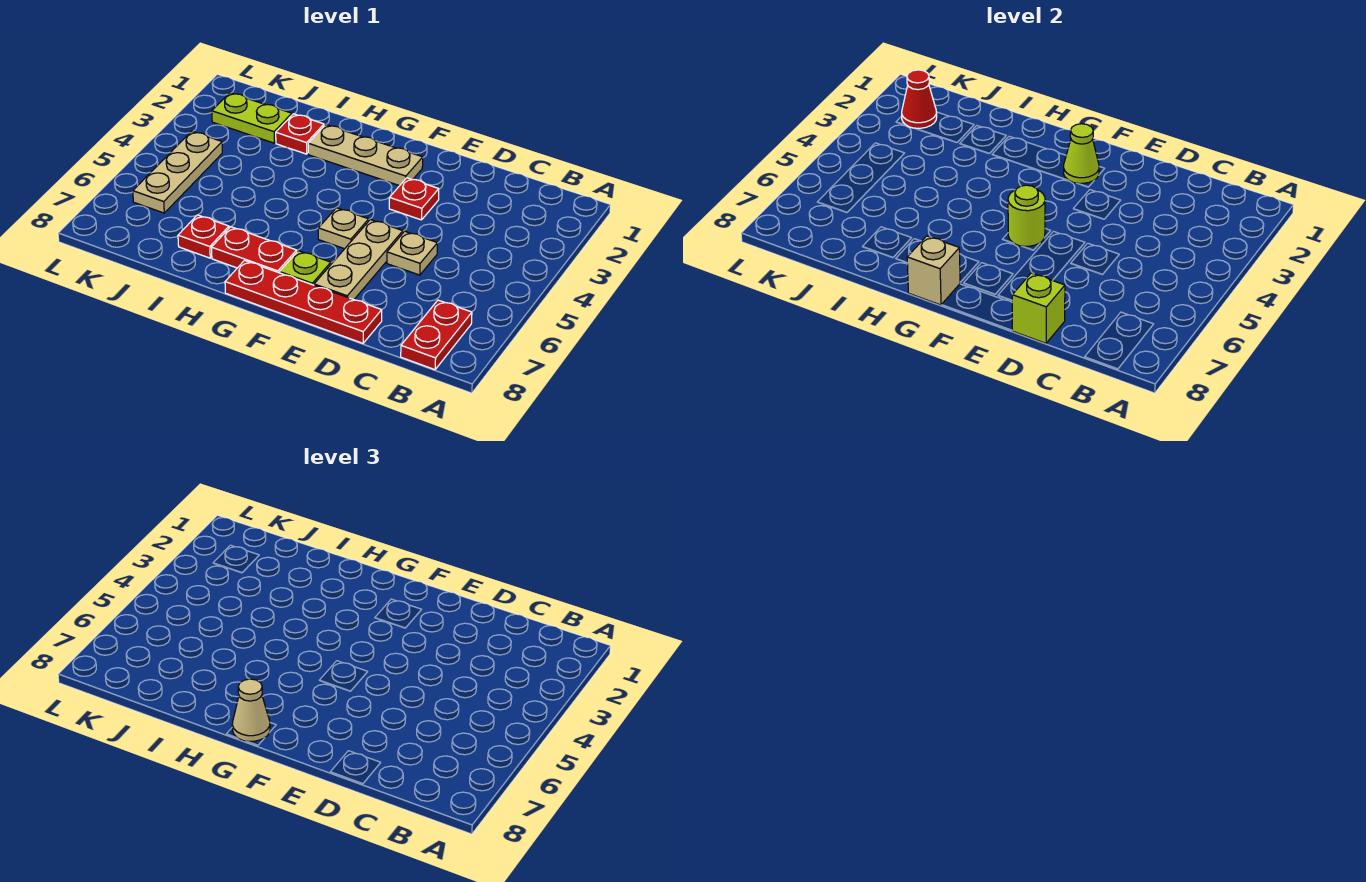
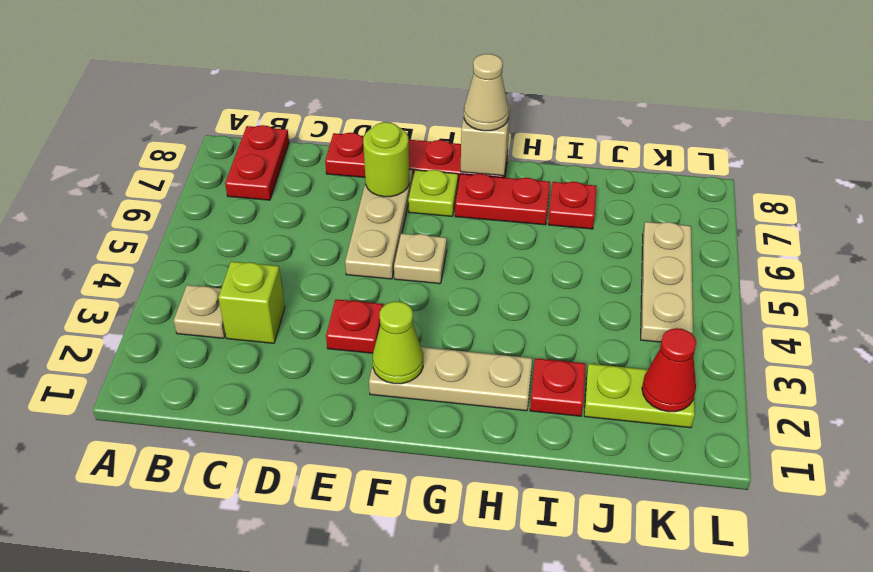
tan plate D5 level 1 -> tan plate B3 level 1
lime brick D8 level 2 -> lime brick C3 level 1
lime round brick F5 level 2 -> lime round brick E7 level 2

